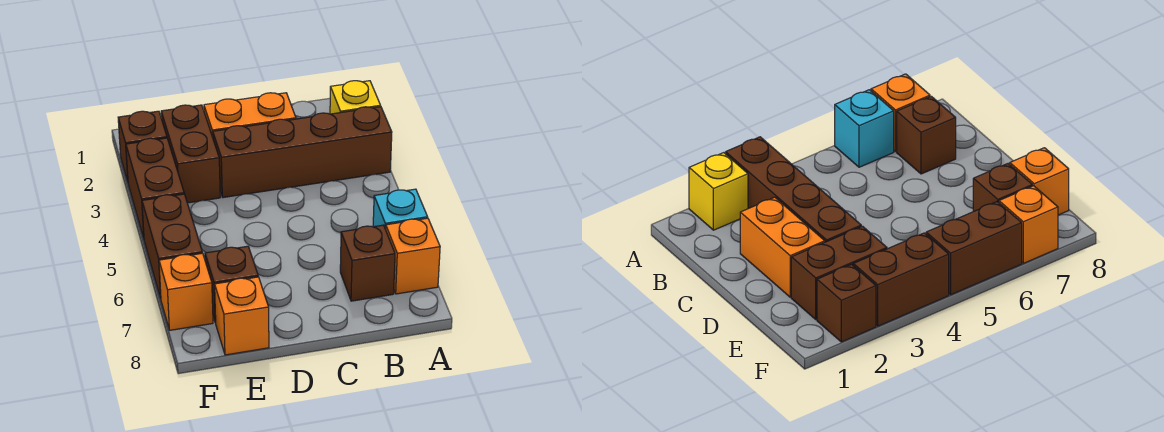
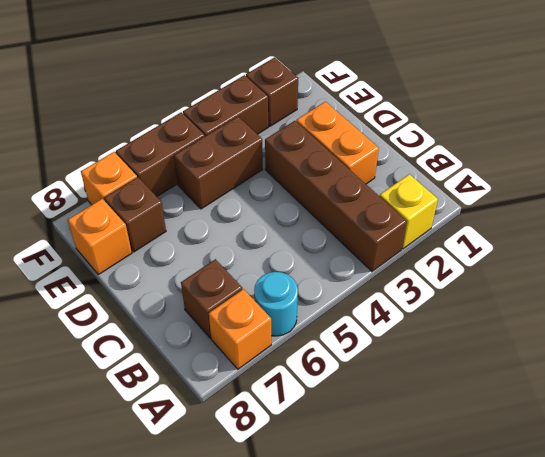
cyan brick A6 level 1 -> cyan round brick A6 level 1
brown brick E2:E3 level 1 -> brown brick E4:E5 level 1

